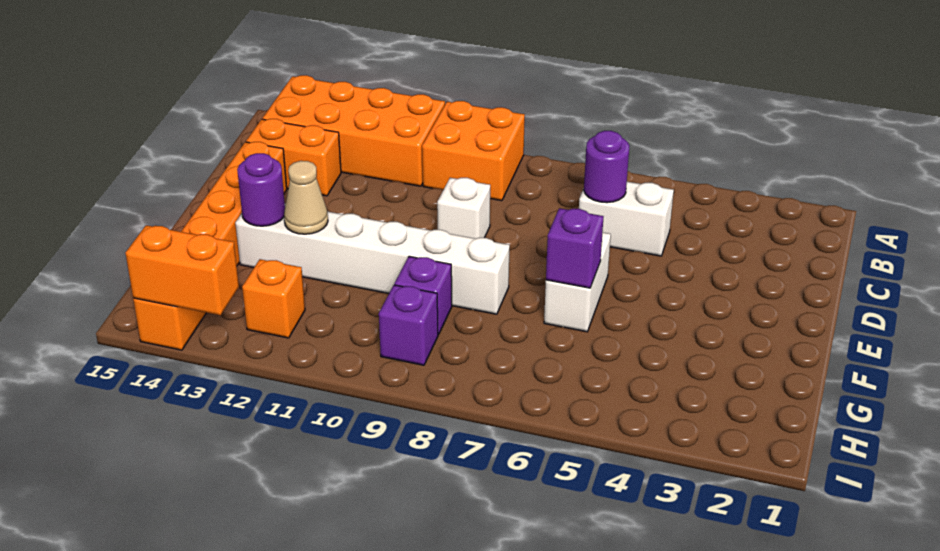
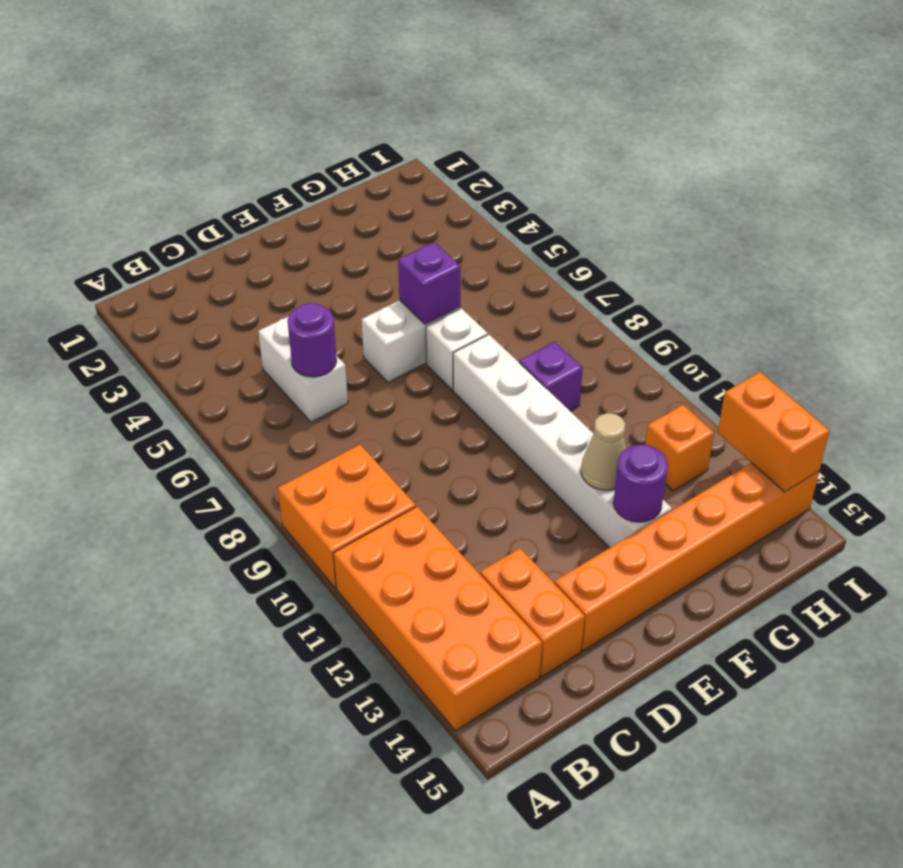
white brick D9 level 1 -> white brick F7 level 1
purple brick H9 level 1 -> none

